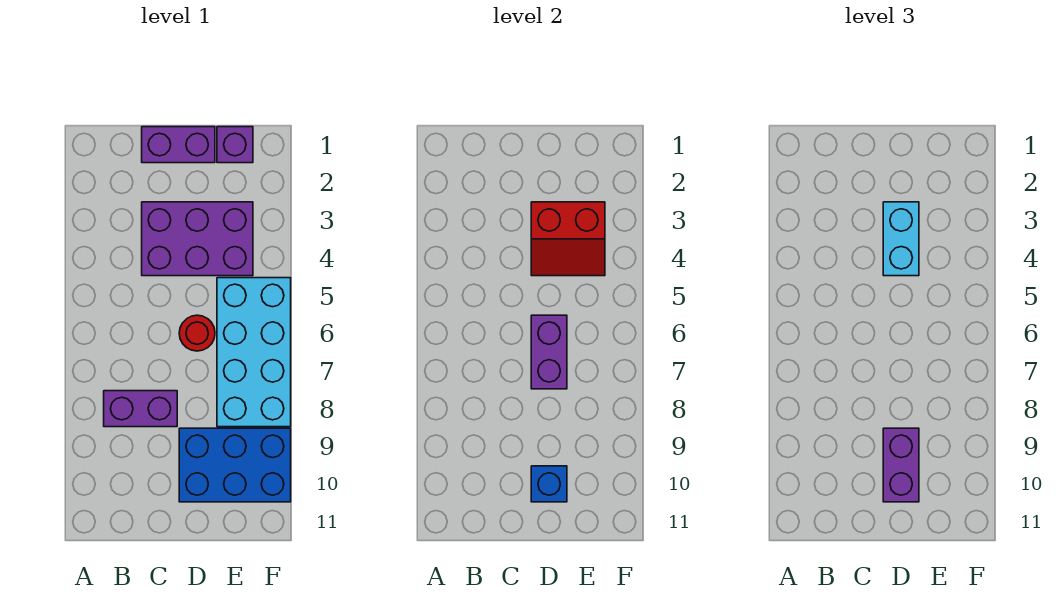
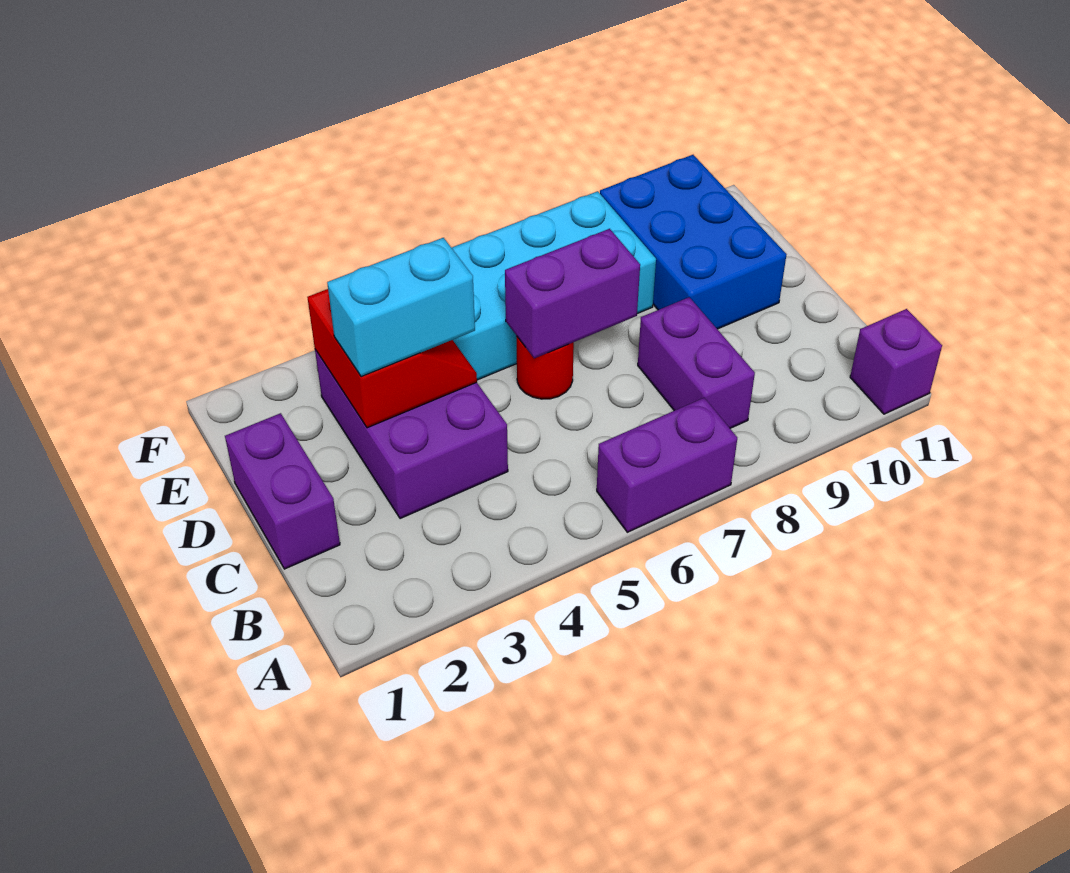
purple brick D9:D10 level 3 -> purple brick A6:A7 level 1
blue brick D10 level 2 -> none
purple brick E1 level 1 -> purple brick A11 level 1

